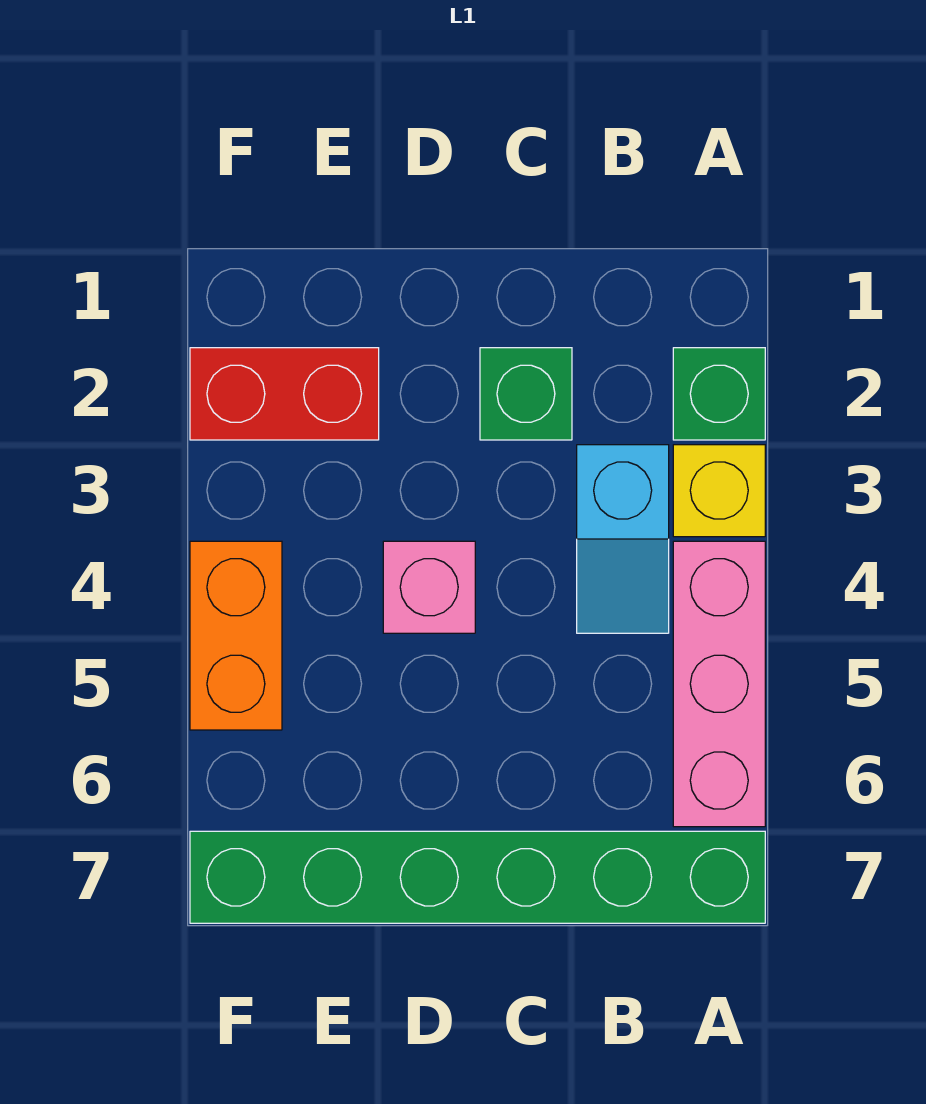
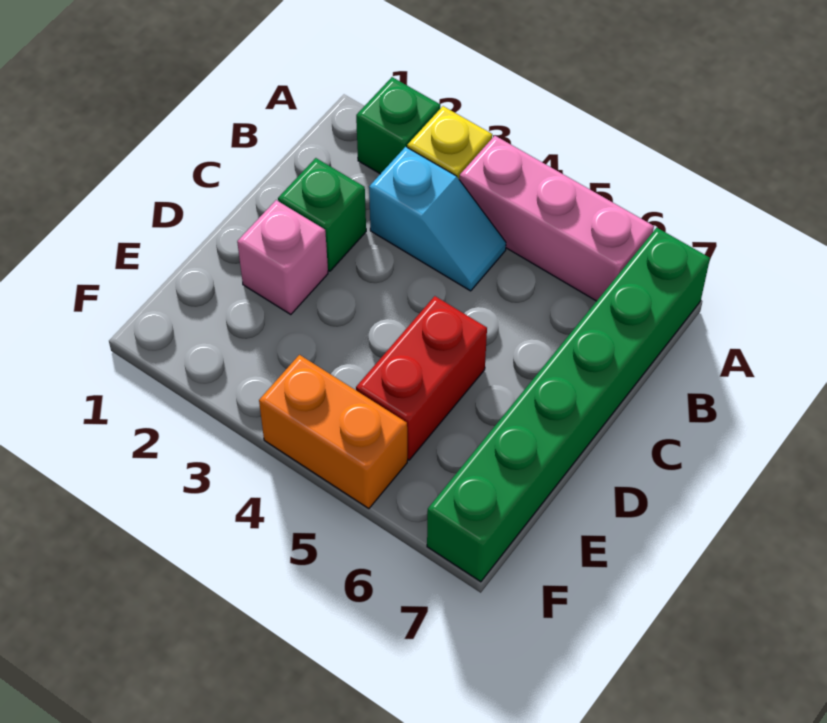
pink brick D4 level 1 -> pink brick D2 level 1
red brick E2:F2 level 1 -> red brick D5:E5 level 1

